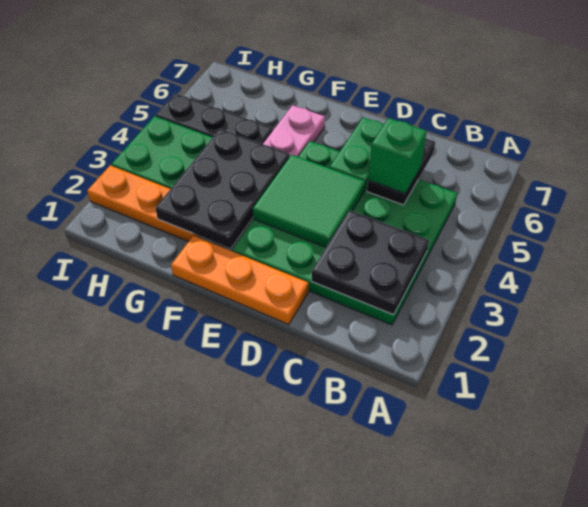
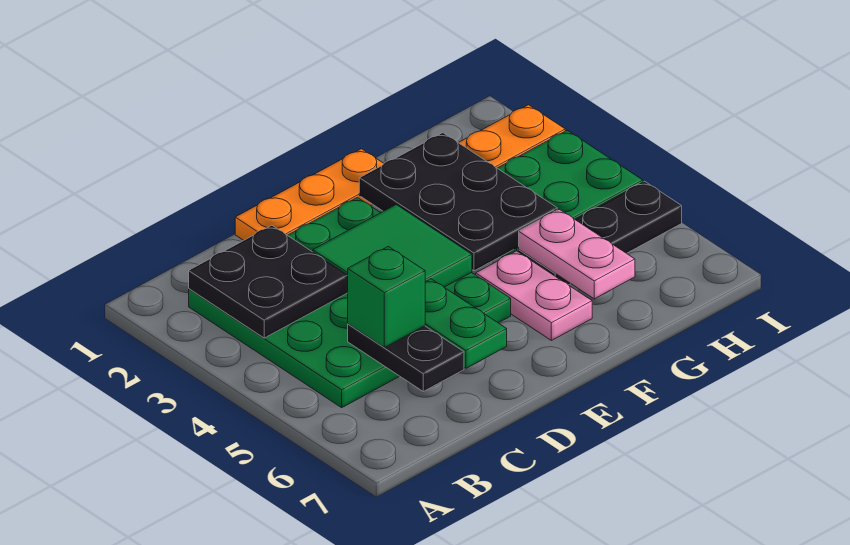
none -> pink plate G5:G6 level 2

